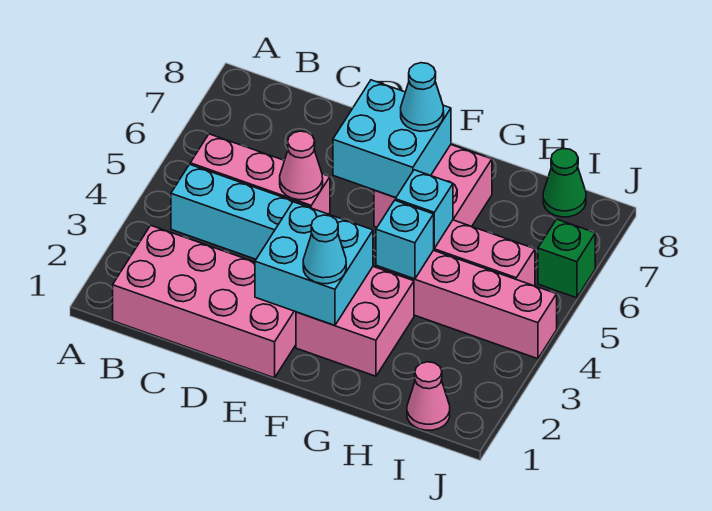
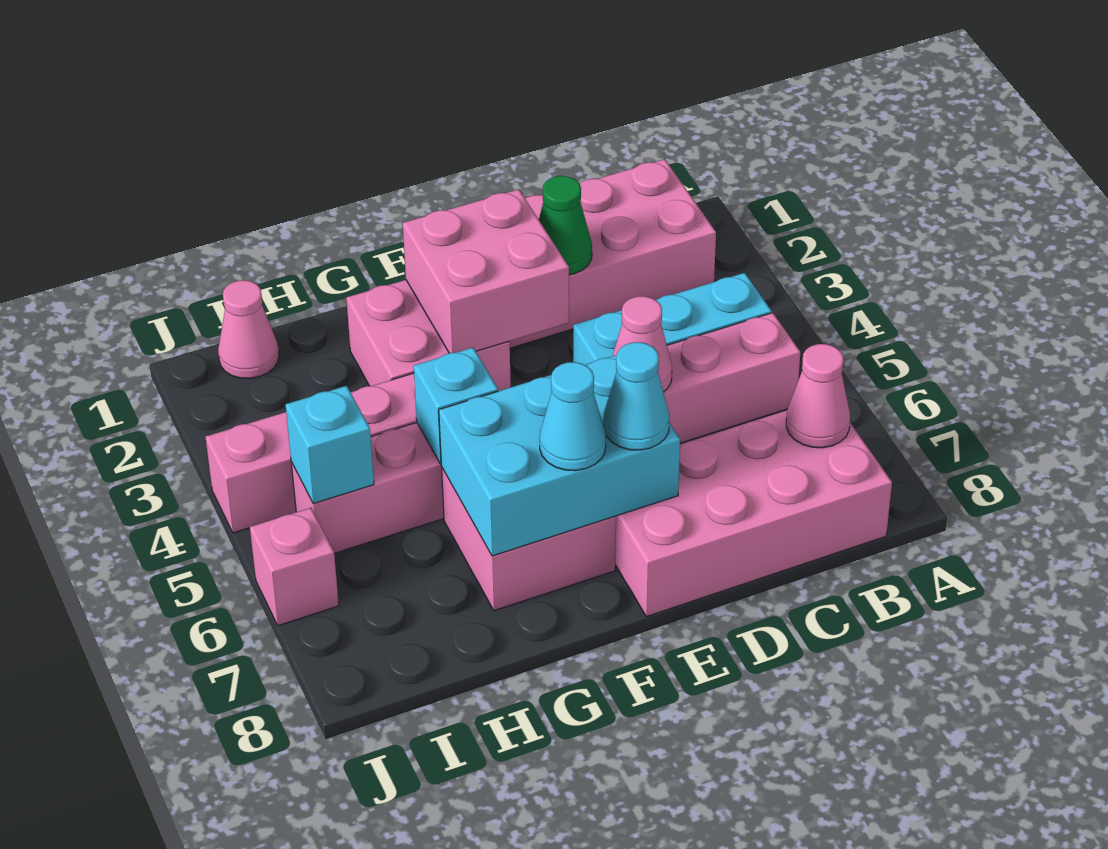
none -> pink brick B7:E8 level 1
none -> pink cone B7 level 2
cyan brick E2:F3 level 2 -> pink brick E2:F3 level 2
cyan brick E6:F7 level 2 -> cyan brick E6:G7 level 2
cyan cone F2 level 3 -> cyan cone E7 level 3
cyan brick G4 level 2 -> cyan brick I5 level 2
green cone I8 level 1 -> green cone D2 level 2
green brick J6 level 1 -> pink brick J6 level 1

